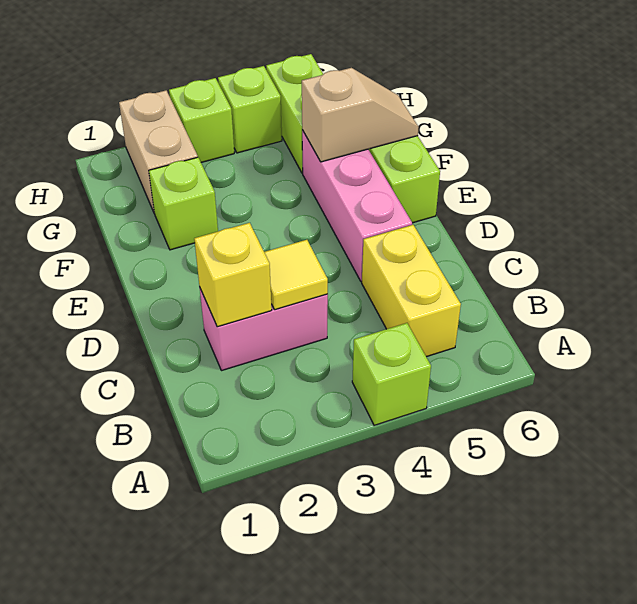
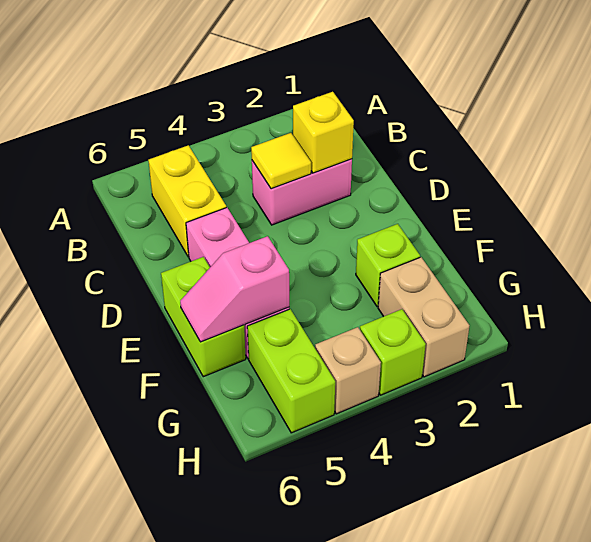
lime brick A4 level 1 -> none
tan slope F5:F6 level 2 top 5 -> pink slope F5:F6 level 2 top 5
lime brick H4 level 1 -> tan brick H4 level 1

